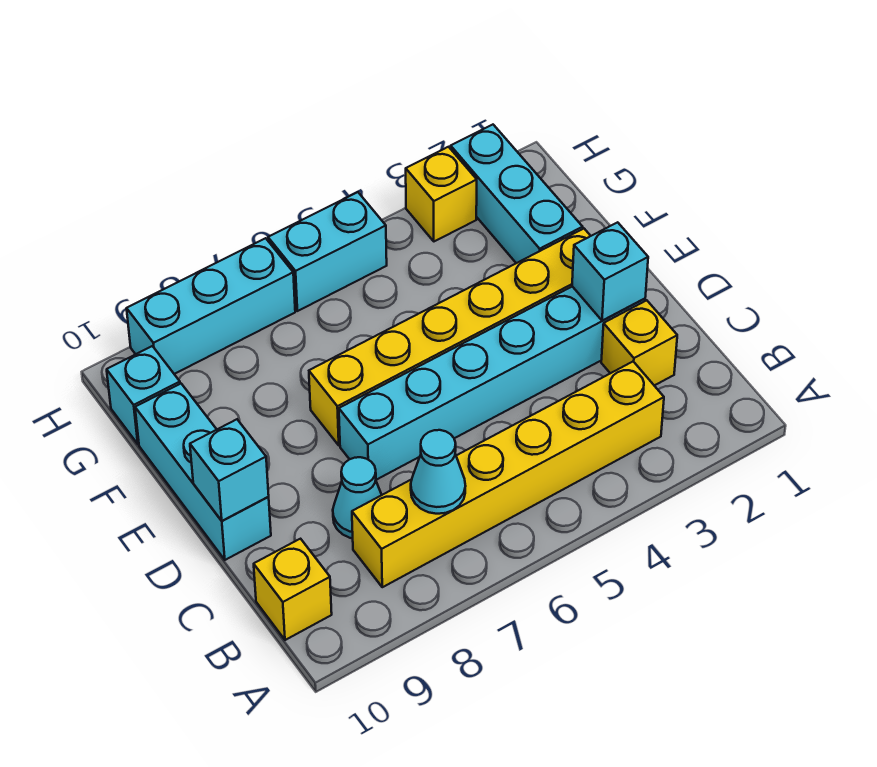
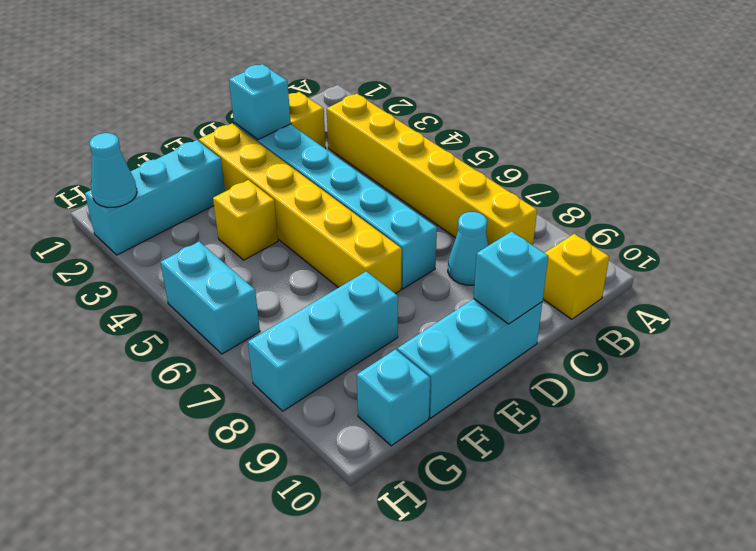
cyan cone B7 level 2 -> cyan cone H2 level 2
yellow brick H3 level 1 -> yellow brick F4 level 1
cyan brick H7:H9 level 1 -> cyan brick F8:H8 level 1

